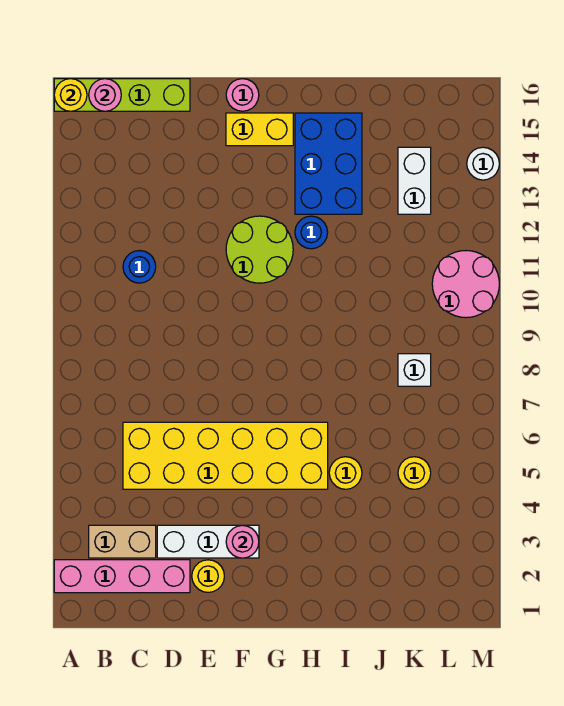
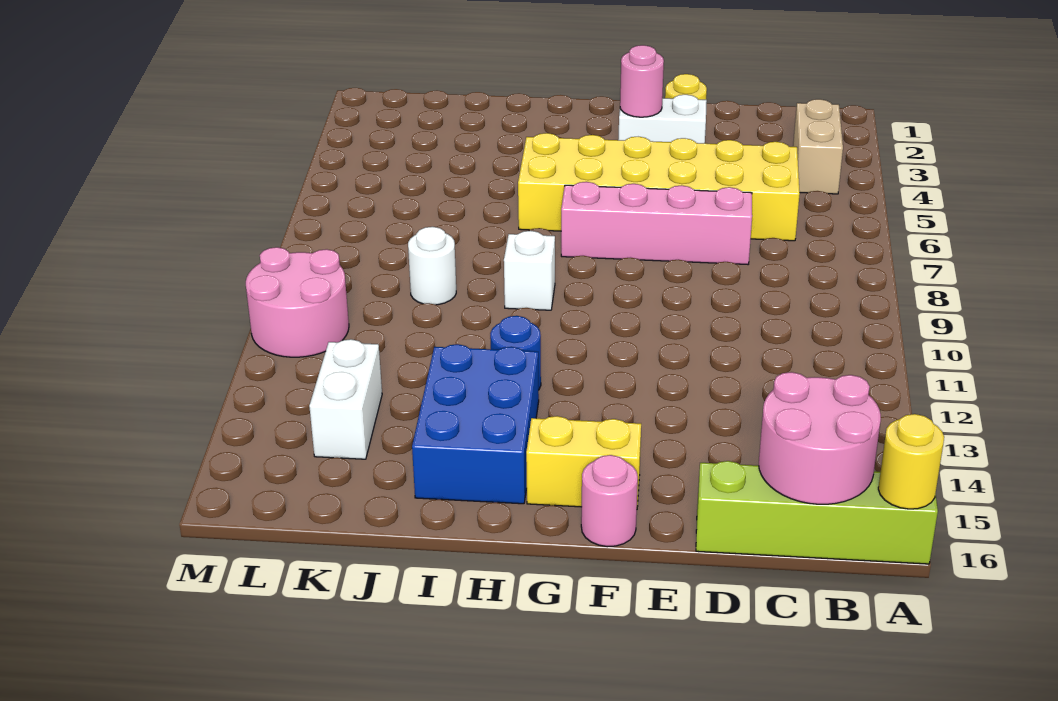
pink brick A2:D2 level 1 -> pink brick D7:G7 level 1
tan brick B3:C3 level 1 -> tan brick B3:B4 level 1
pink round brick B16 level 2 -> pink round brick B15:C16 level 2
blue round brick C11 level 1 -> none
white brick D3:F3 level 1 -> white brick E3:F3 level 1
lime round brick F11:G12 level 1 -> none
yellow round brick I5 level 1 -> none
yellow round brick K5 level 1 -> none
white brick K8 level 1 -> white brick H9 level 1
white round brick M14 level 1 -> white round brick J9 level 1

